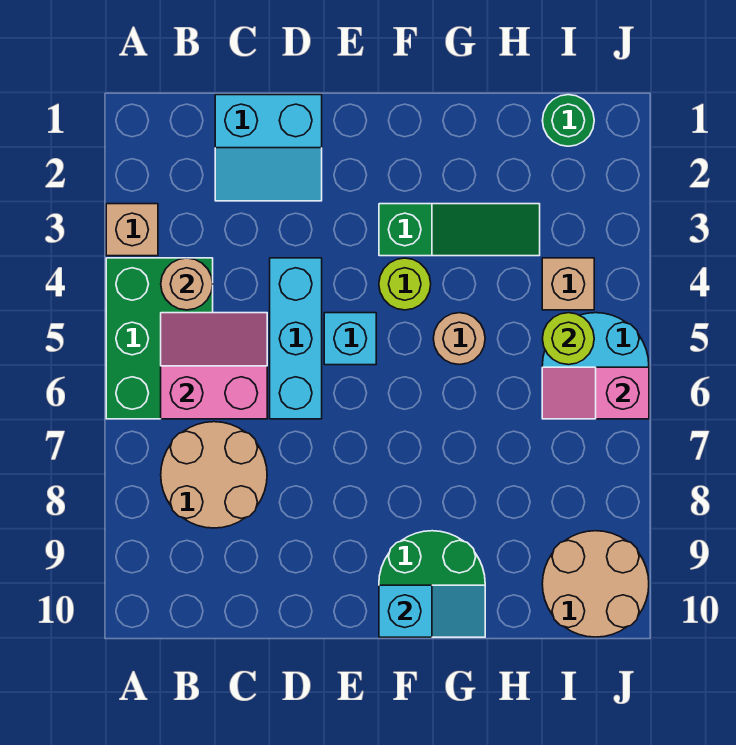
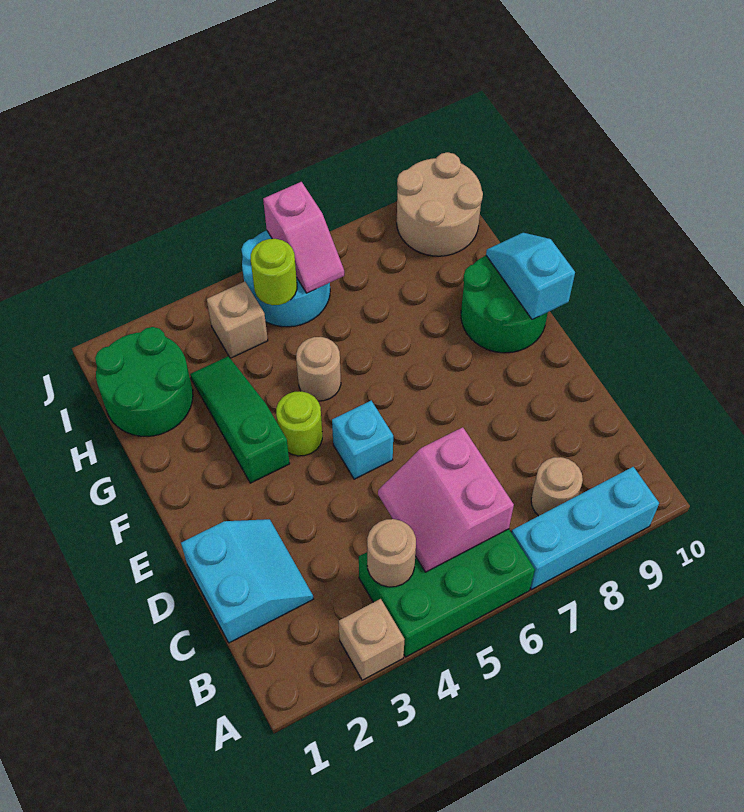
tan round brick B7:C8 level 1 -> tan round brick B8 level 1
cyan brick D4:D6 level 1 -> cyan brick A7:A9 level 1
green round brick I1 level 1 -> green round brick H1:I2 level 1

